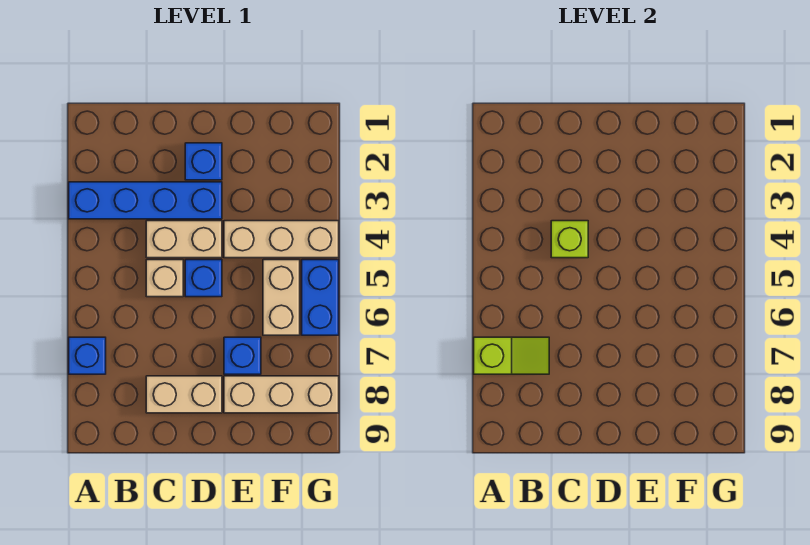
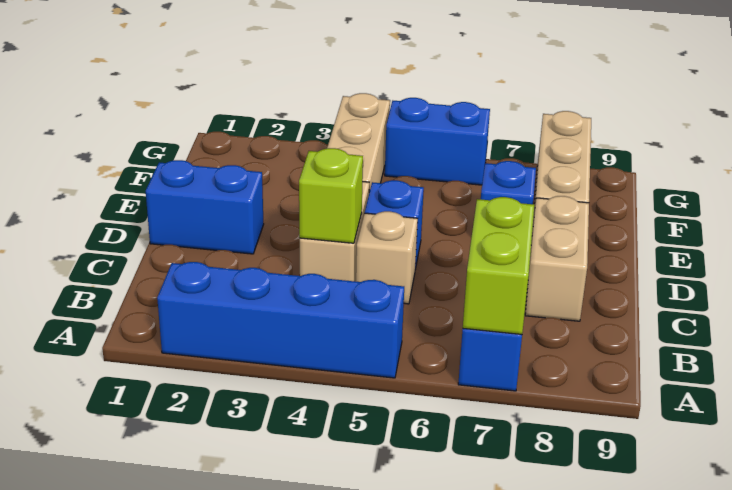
blue brick A3:D3 level 1 -> blue brick A2:A5 level 1
lime slope A7:B7 level 2 top A -> lime brick A7:B7 level 2
blue brick D2 level 1 -> blue brick D1:D2 level 1
tan brick F5:F6 level 1 -> none

